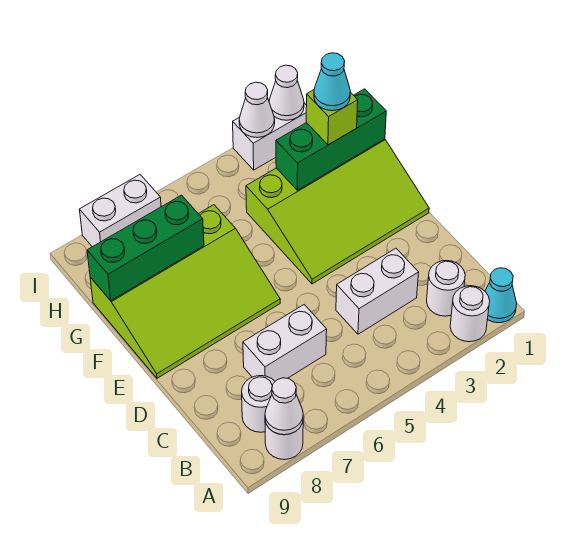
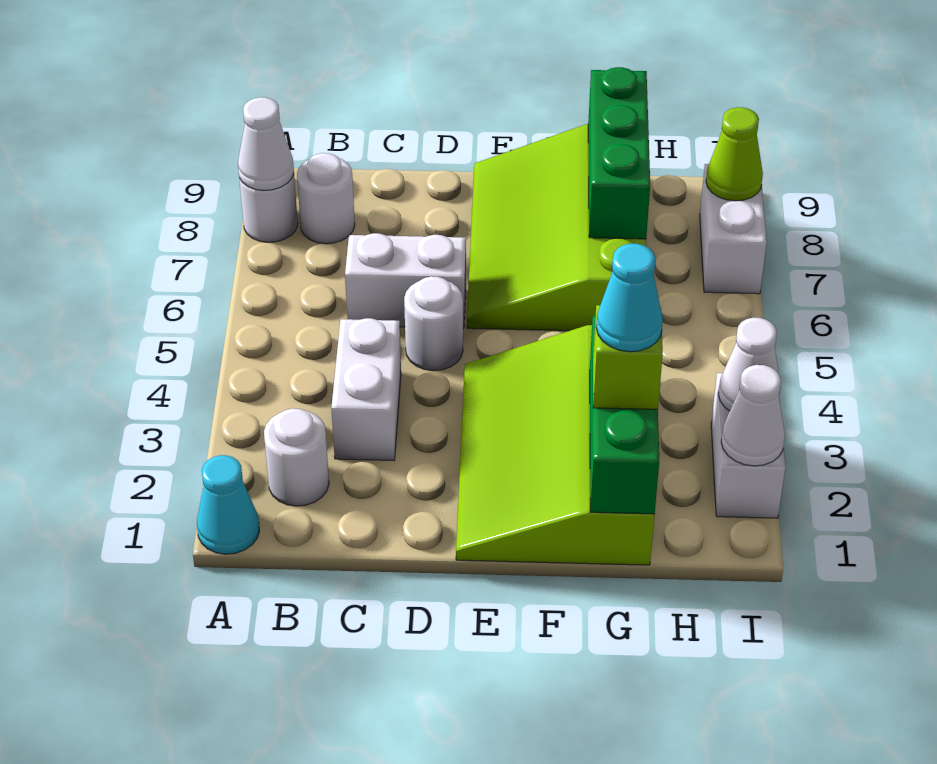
white round brick A2 level 1 -> white round brick D5 level 1
white brick C6:C7 level 1 -> white brick C6:D6 level 1
none -> lime cone I8 level 2

